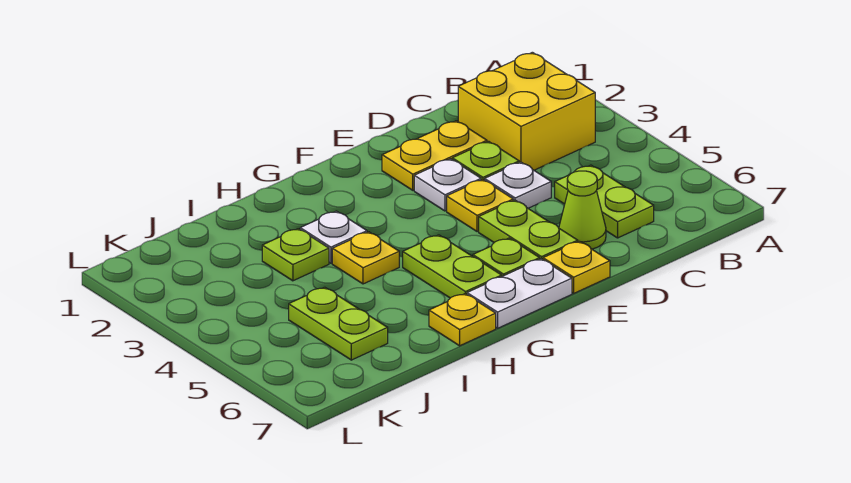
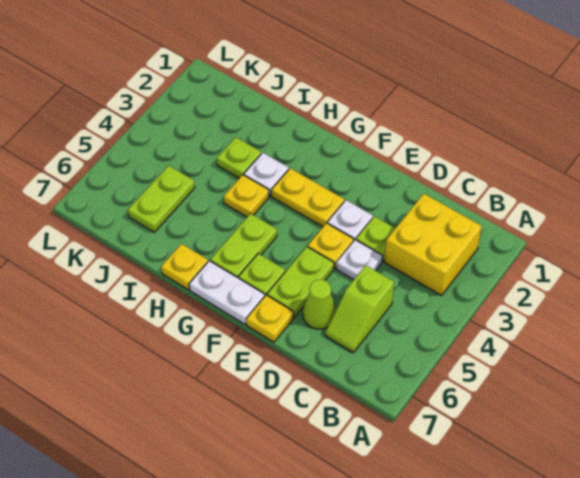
lime plate C5:C6 level 1 -> lime slope C5:C6 level 1 top 5
yellow plate D2:E2 level 1 -> yellow plate F3:G3 level 1

